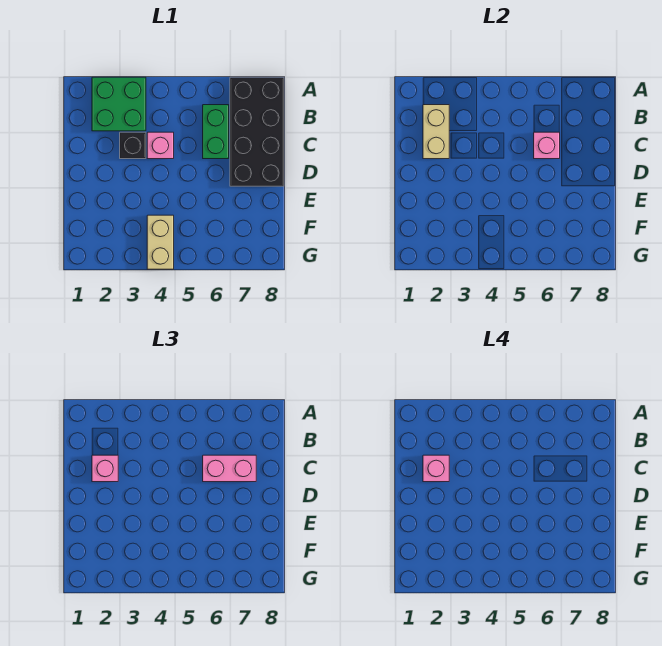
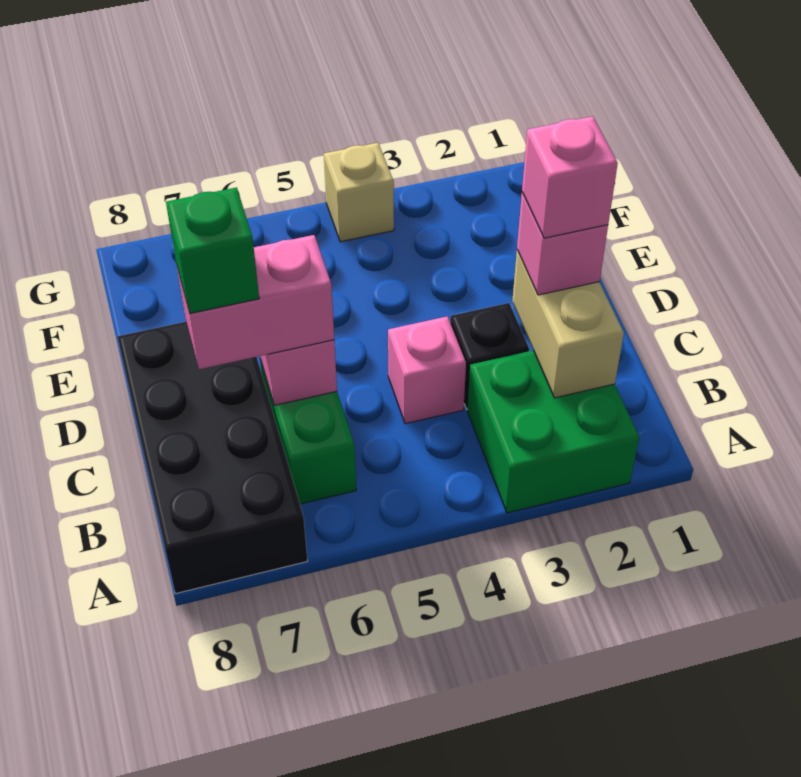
none -> green brick C7 level 4
tan brick F4:G4 level 1 -> tan brick G4 level 1

